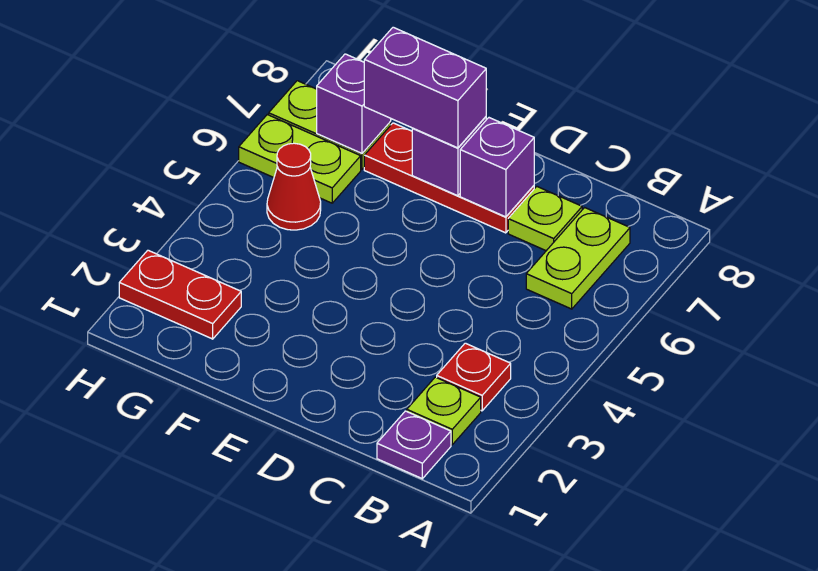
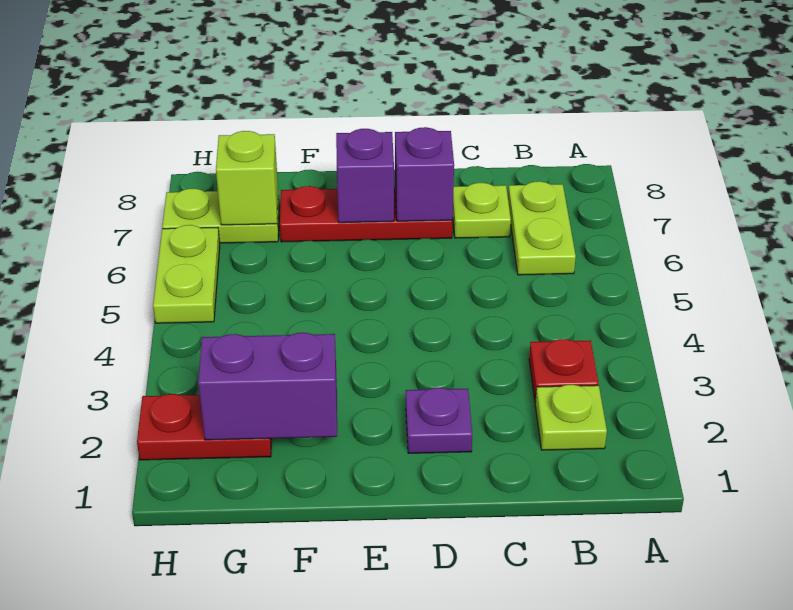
purple plate B1 level 1 -> purple plate D2 level 1
purple brick E7:F7 level 3 -> purple brick F2:G2 level 2
red cone G5 level 1 -> none
lime plate G6:H6 level 1 -> lime plate H5:H6 level 1
purple brick G7 level 2 -> lime brick G7 level 2

